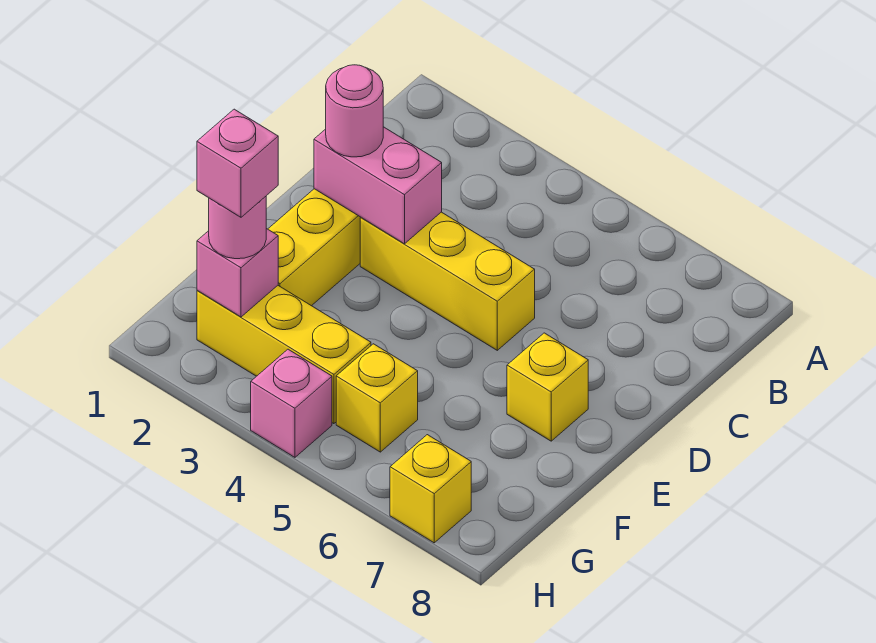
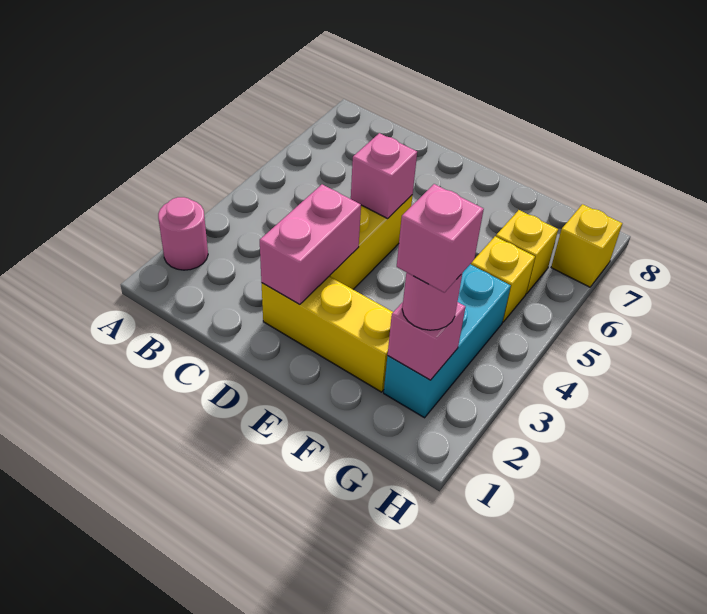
pink round brick D2 level 3 -> pink round brick A2 level 1
yellow brick E7 level 1 -> yellow brick G6 level 1
yellow brick G2:G4 level 1 -> cyan brick G2:G4 level 1
pink brick H4 level 1 -> pink brick D5 level 2

